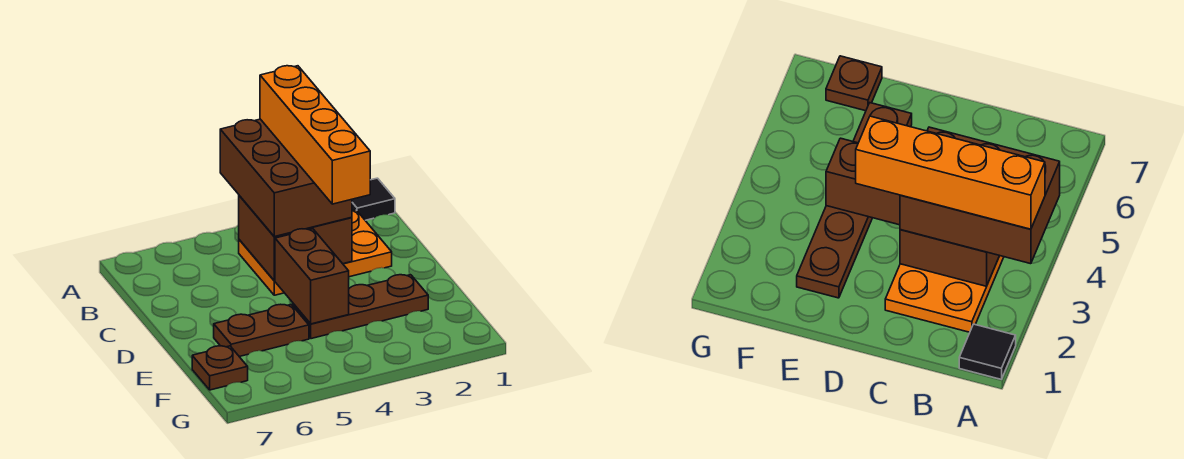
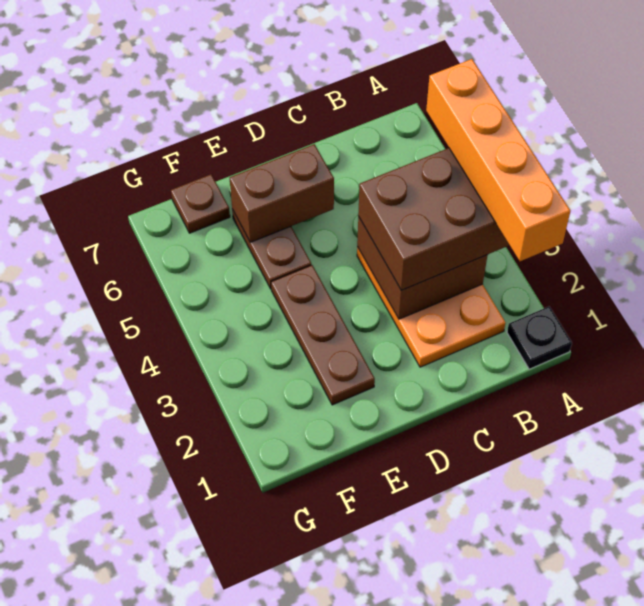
black tile A1 level 1 -> black plate A1 level 1
orange brick A3:D3 level 4 -> orange brick A2:A5 level 4
brown brick D4:E4 level 2 -> brown brick D6:E6 level 2

